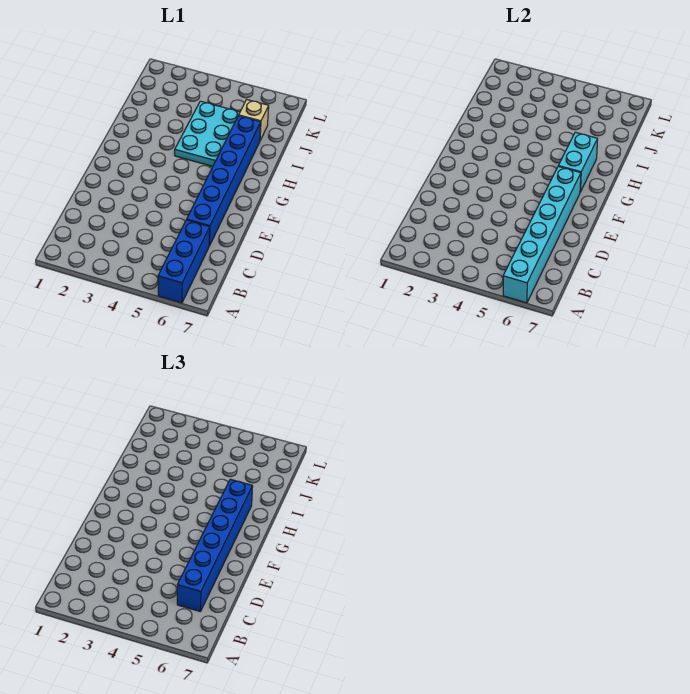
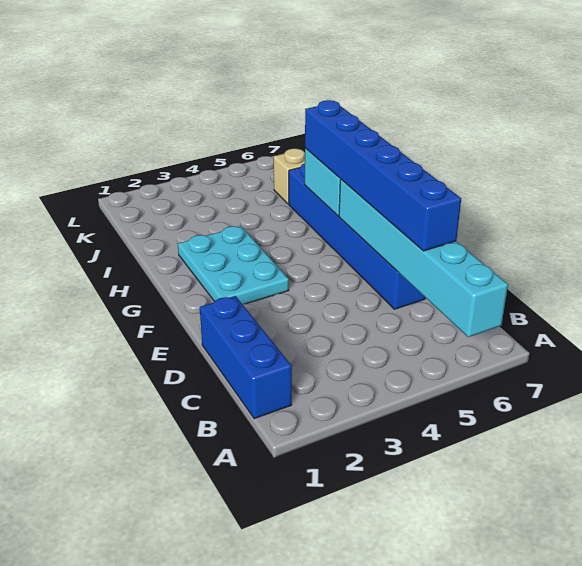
blue brick A6:C6 level 1 -> blue brick B1:D1 level 1
cyan plate H4:J5 level 1 -> cyan plate F2:H3 level 1

